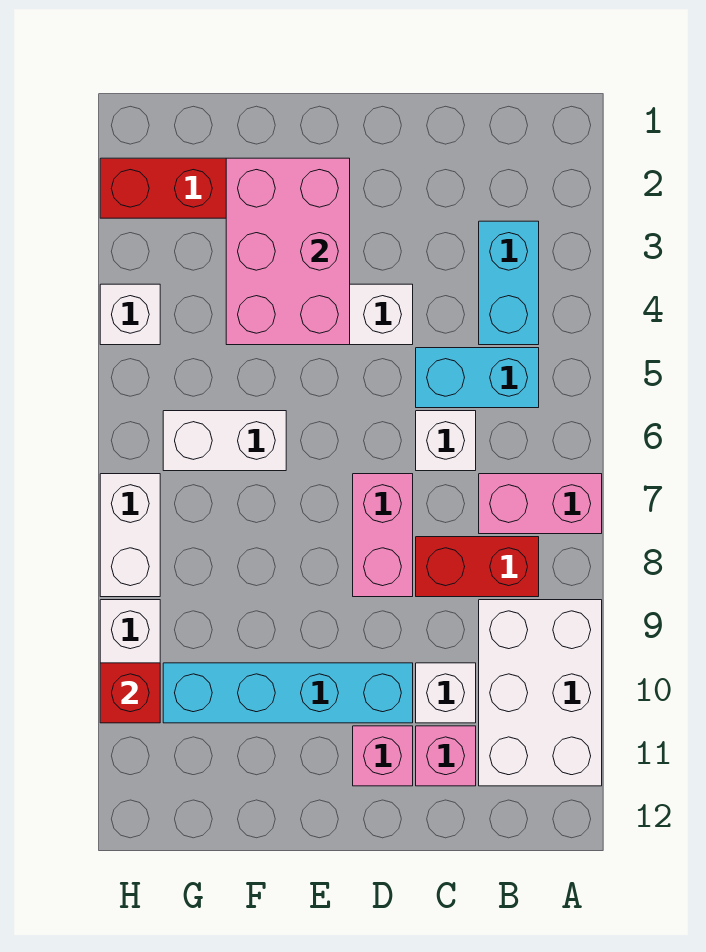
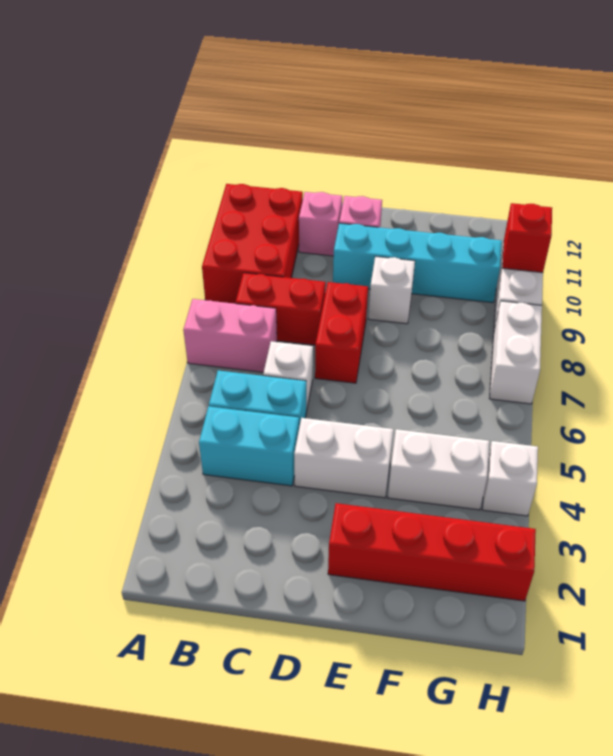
white brick A9:B11 level 1 -> red brick A9:B11 level 1
cyan brick B3:B4 level 1 -> cyan brick B4:C4 level 1
white brick C10 level 1 -> white brick E9 level 1
pink brick D7:D8 level 1 -> red brick D7:D8 level 1
pink brick E2:F4 level 2 -> none
white brick F6:G6 level 1 -> white brick F4:G4 level 1

